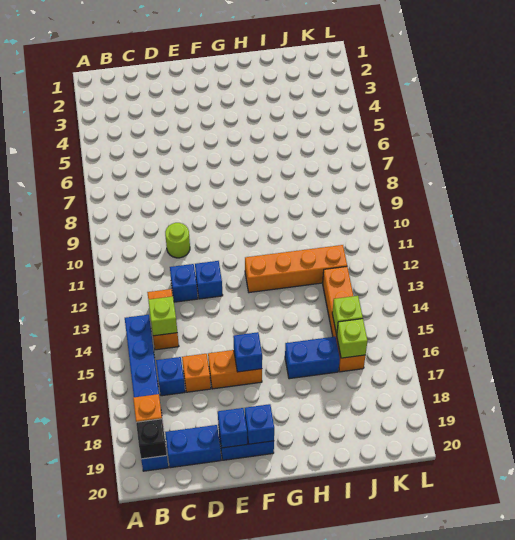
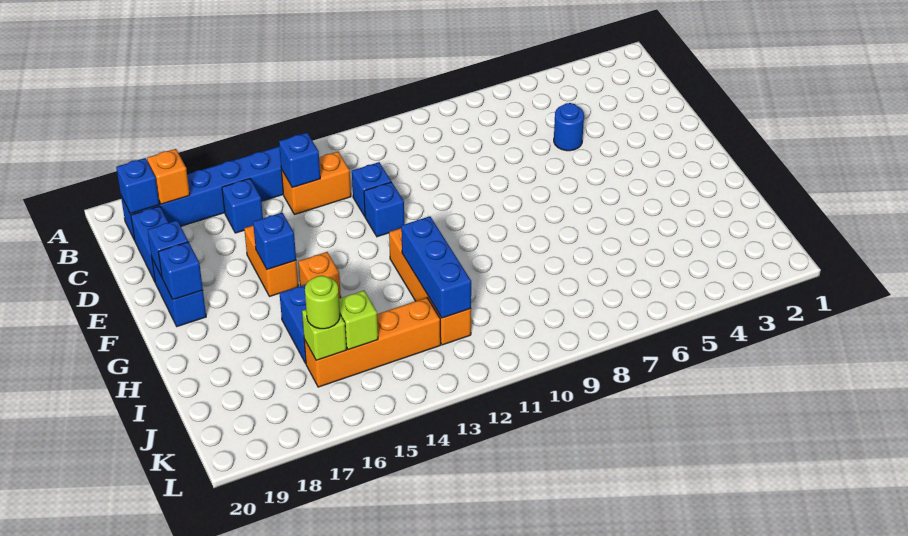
black brick B19 level 2 -> blue brick B19 level 2
lime brick C14 level 2 -> blue brick C14 level 2
none -> blue round brick D5 level 1
lime round brick D10 level 1 -> lime round brick J16 level 3
orange brick D16 level 1 -> orange brick G15 level 1
none -> blue brick H12:J12 level 2

